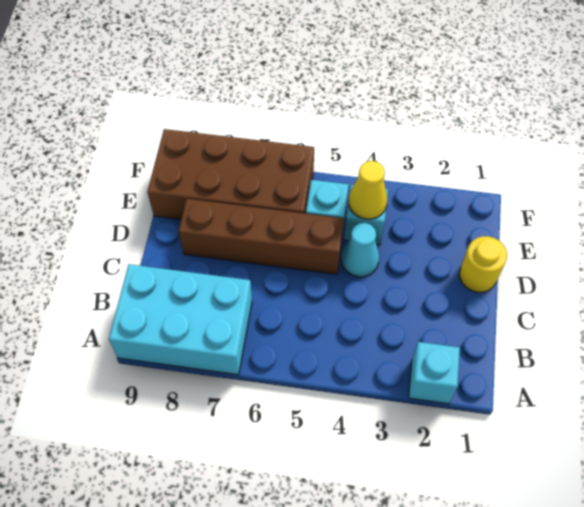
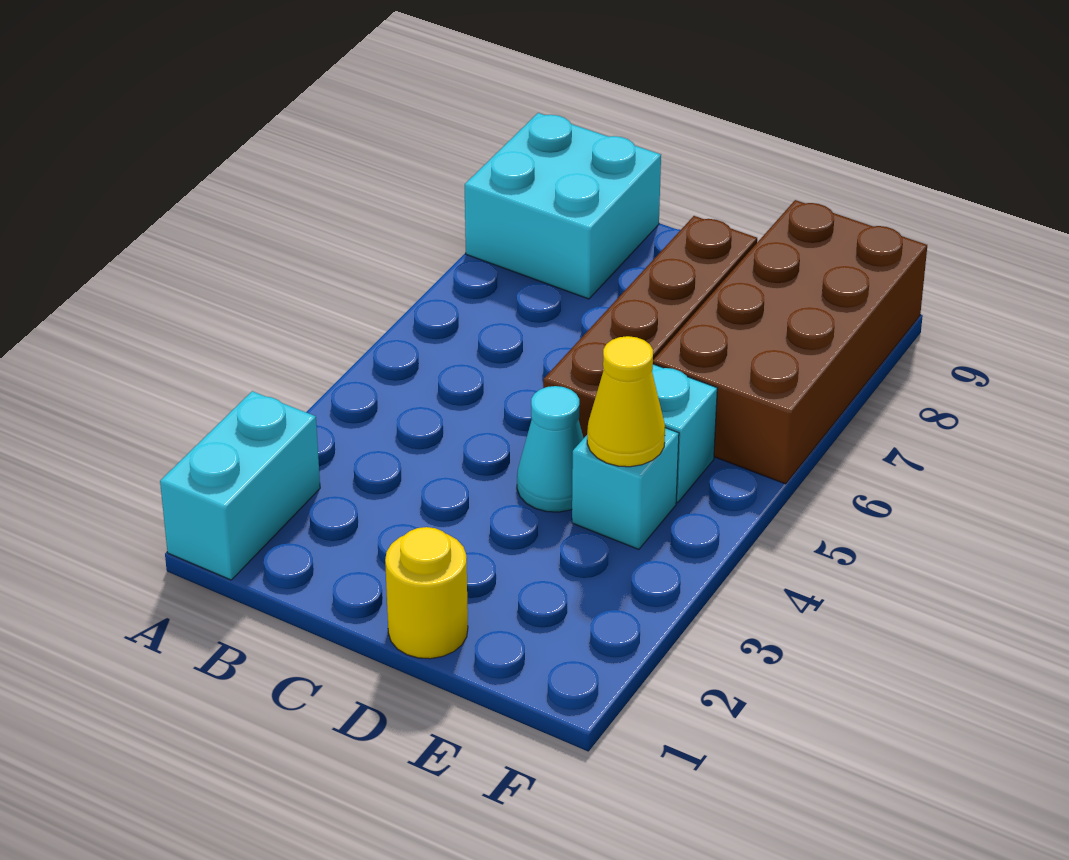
cyan brick A2 level 1 -> cyan brick A1:A2 level 1
cyan brick A7:B9 level 1 -> cyan brick A8:B9 level 1

